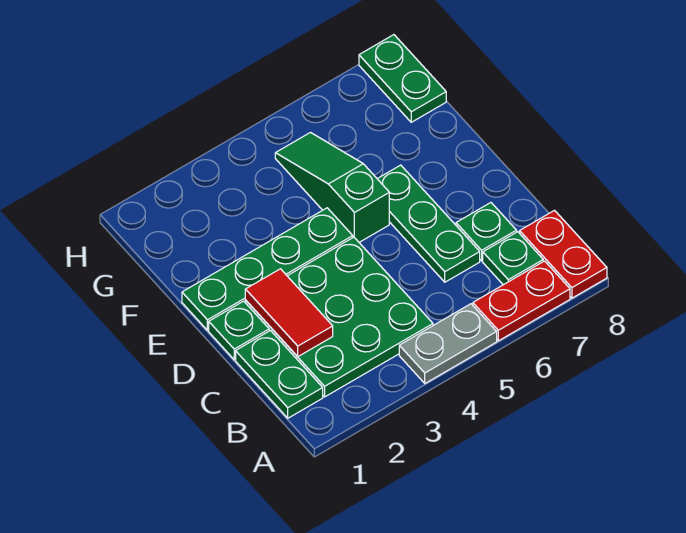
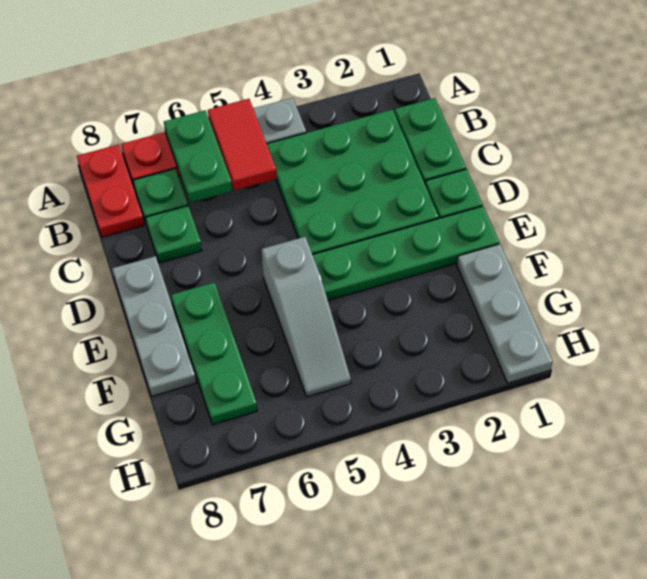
red tile C2:D2 level 2 -> red tile A5:B5 level 2
green plate C6:E6 level 1 -> green plate E7:G7 level 1
none -> grey plate D8:F8 level 1
green slope E5:G5 level 1 top E -> grey slope E5:G5 level 1 top E
none -> grey plate F1:H1 level 1
green plate G8:H8 level 1 -> green plate A6:B6 level 2

